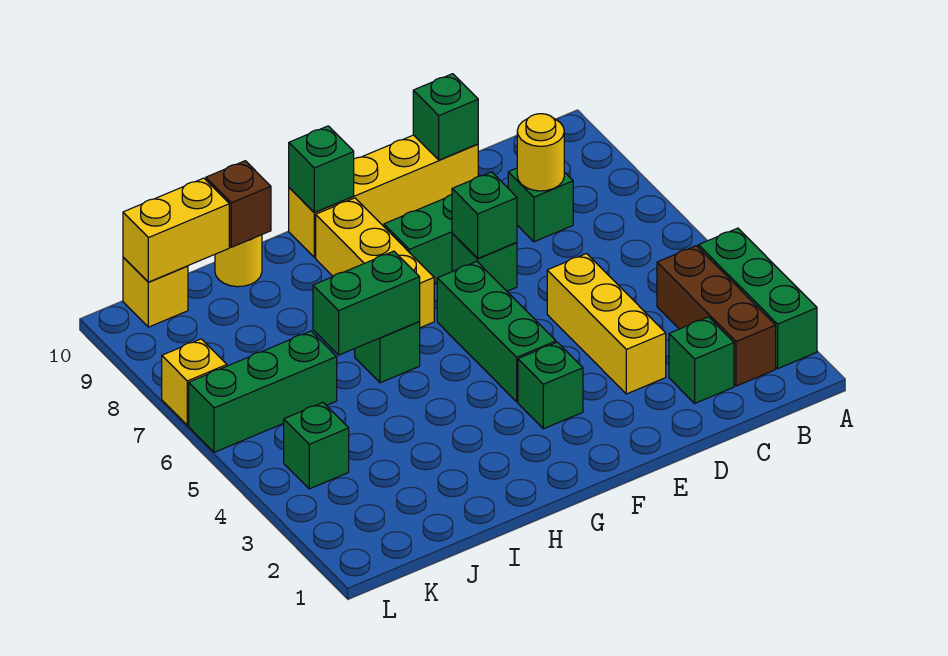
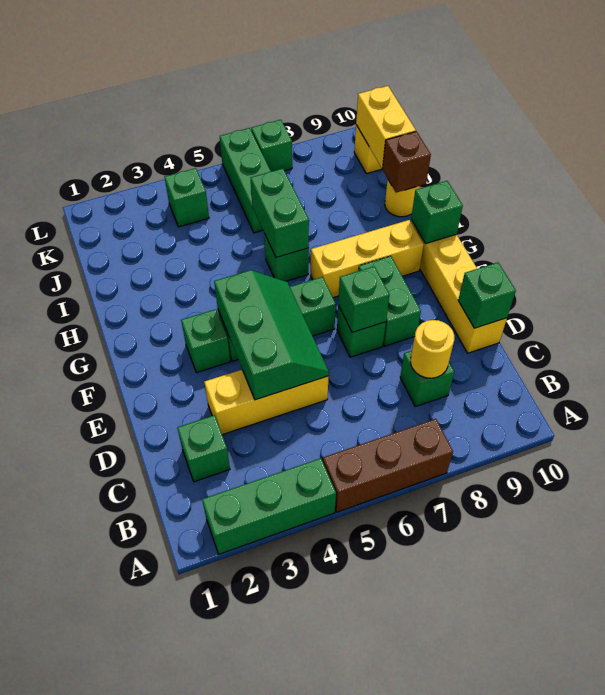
brown brick B2:B4 level 1 -> brown brick A5:A7 level 1
none -> green slope D4:F5 level 2 top 4
yellow brick L7 level 1 -> green brick L7 level 1

